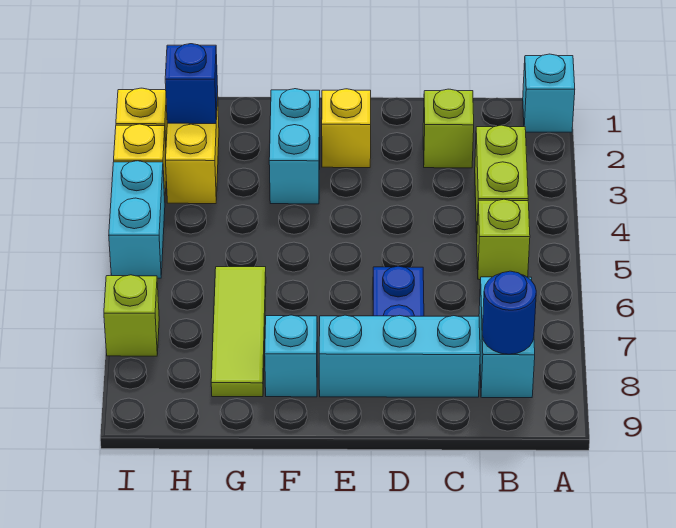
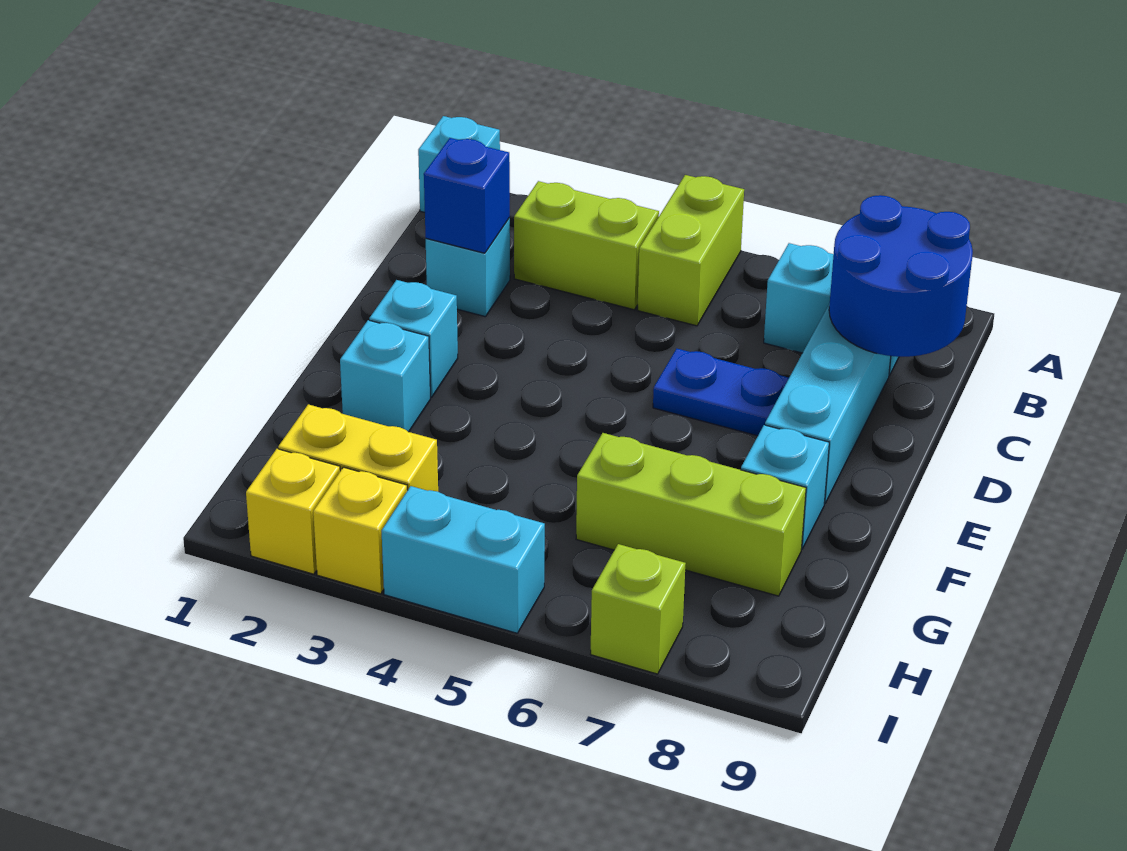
lime brick B5 level 1 -> lime brick A5:B5 level 1
blue round brick B8 level 2 -> blue round brick B8:C9 level 2
lime brick C2 level 1 -> cyan brick C2 level 1
yellow brick E2 level 1 -> cyan brick E2 level 1
cyan brick F2:F3 level 1 -> cyan brick F2 level 1
lime tile G6:G8 level 1 -> lime brick G6:G8 level 1
blue brick H2 level 2 -> blue brick C2 level 2

